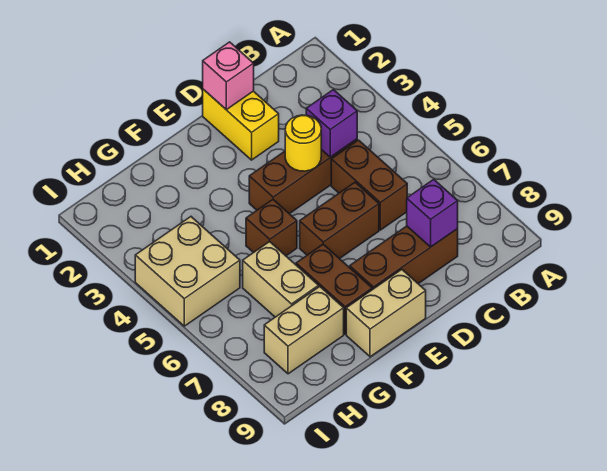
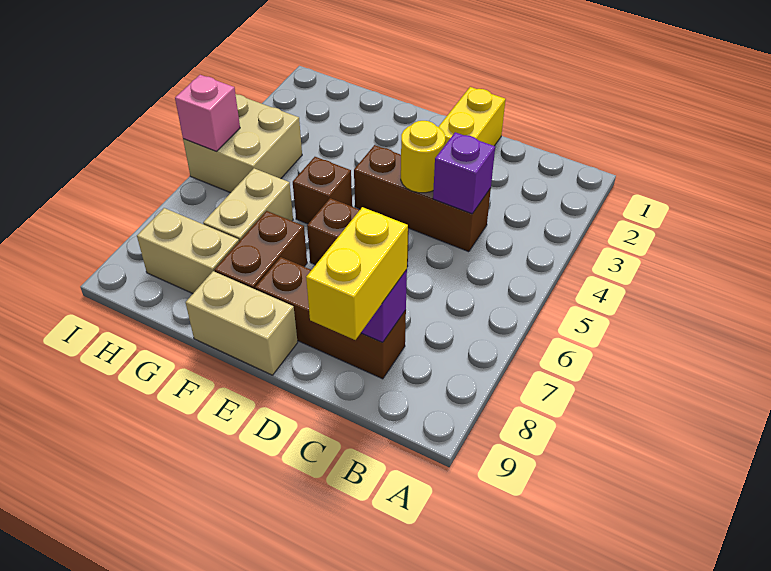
brown brick C5:C6 level 1 -> none
none -> yellow brick C8:C9 level 3
pink brick D1 level 2 -> pink brick I5 level 2

